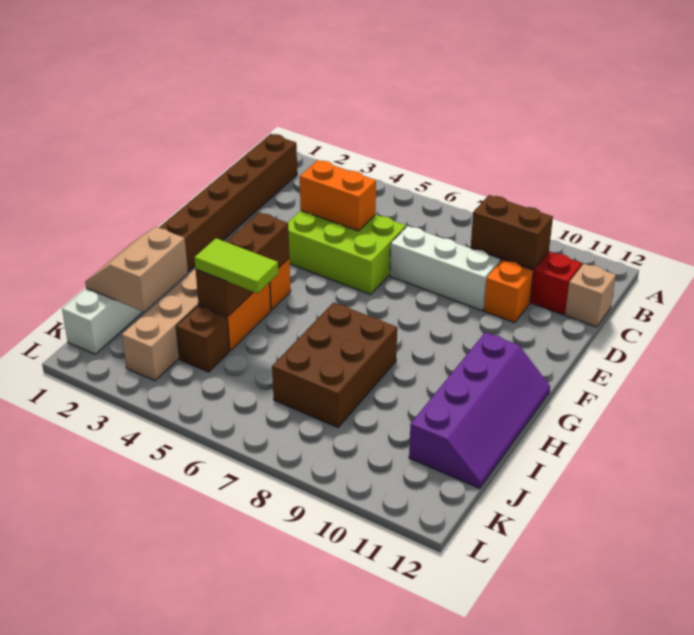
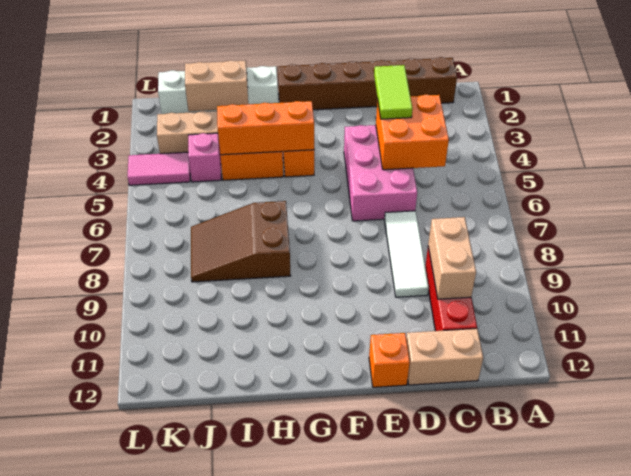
brown brick C9:C10 level 2 -> tan brick C9:C10 level 2
tan brick C12 level 1 -> tan brick C12:D12 level 1
lime brick D4:E6 level 1 -> pink brick D4:E6 level 1
orange brick D4:D5 level 2 -> orange brick C4:D5 level 2
white brick D7:D9 level 1 -> white tile D7:D9 level 1
orange brick D10 level 1 -> orange brick E12 level 1
brown brick G4:I4 level 2 -> orange brick G4:I4 level 2
purple slope G11:J12 level 1 top 11 -> none
brown brick H7:J8 level 1 -> brown slope H7:J8 level 1 top H
lime tile I4:I5 level 3 -> lime tile D3:D4 level 3
brown brick J4 level 1 -> pink brick J4 level 1
none -> pink tile K4:L4 level 1

